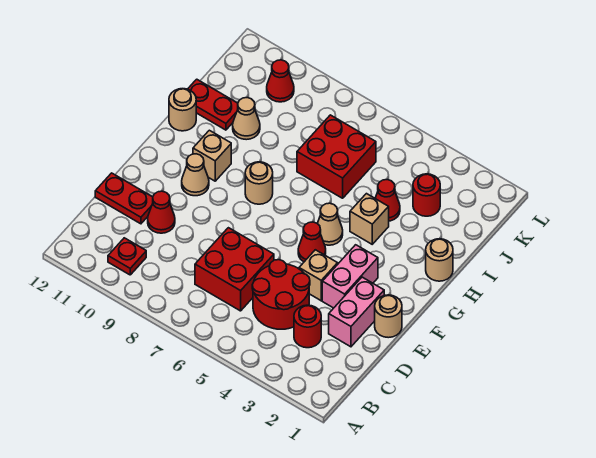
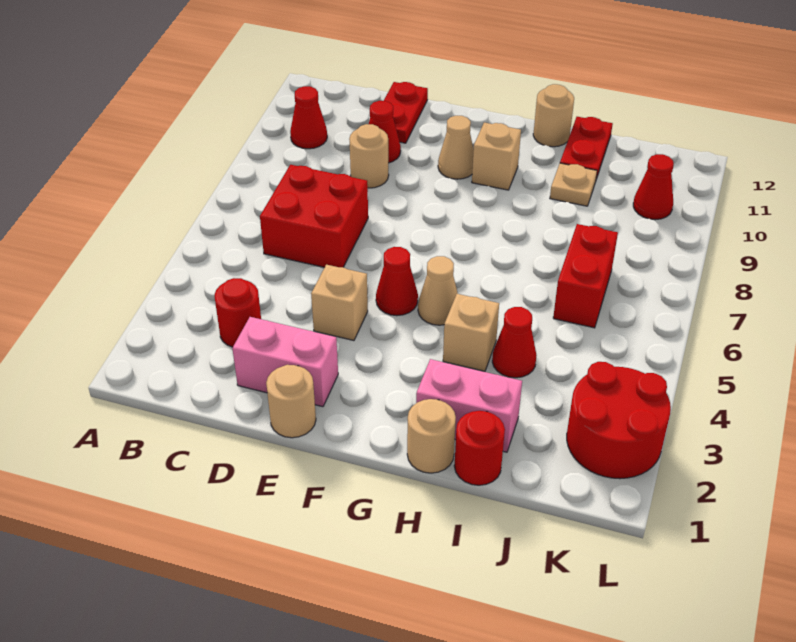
red plate B10 level 1 -> red cone B10 level 1
red round brick C4:D5 level 1 -> red round brick K2:L3 level 1
pink brick E3:F3 level 1 -> pink brick H2:I2 level 1
tan round brick G8 level 1 -> tan round brick D9 level 1
red brick I6:J7 level 1 -> red brick J6:J7 level 1
tan cone I10 level 1 -> tan plate I10 level 1
red round brick J3 level 1 -> red round brick I1 level 1

